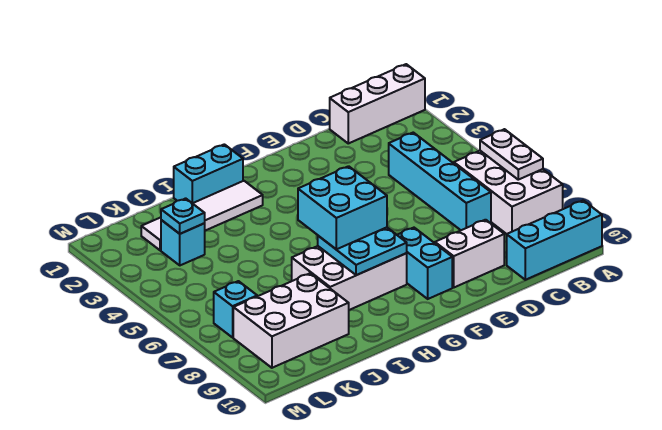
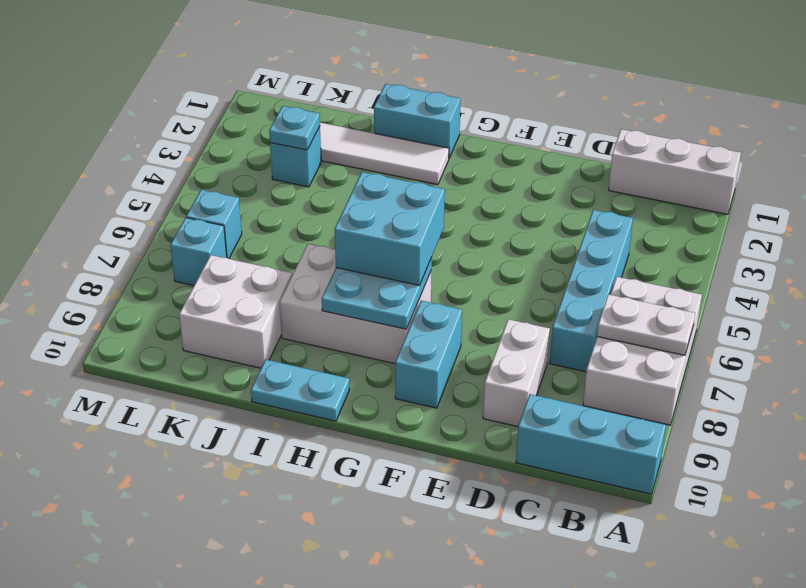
white plate A6:A7 level 2 -> white plate A7:B7 level 2
white brick D9:E9 level 1 -> white brick D8:D9 level 1
none -> cyan plate H10:I10 level 1
white brick J8:L9 level 1 -> white brick J8:K9 level 1
none -> cyan brick L6 level 1

